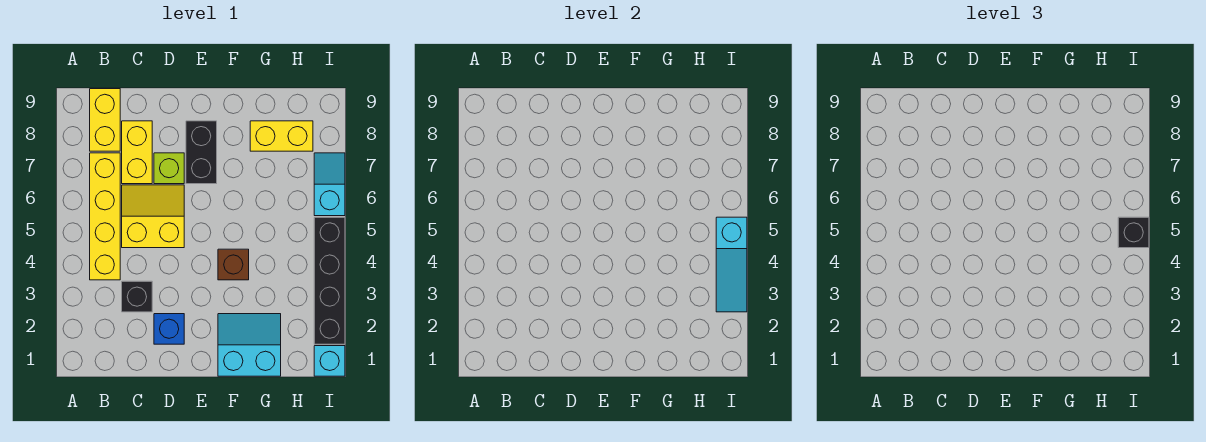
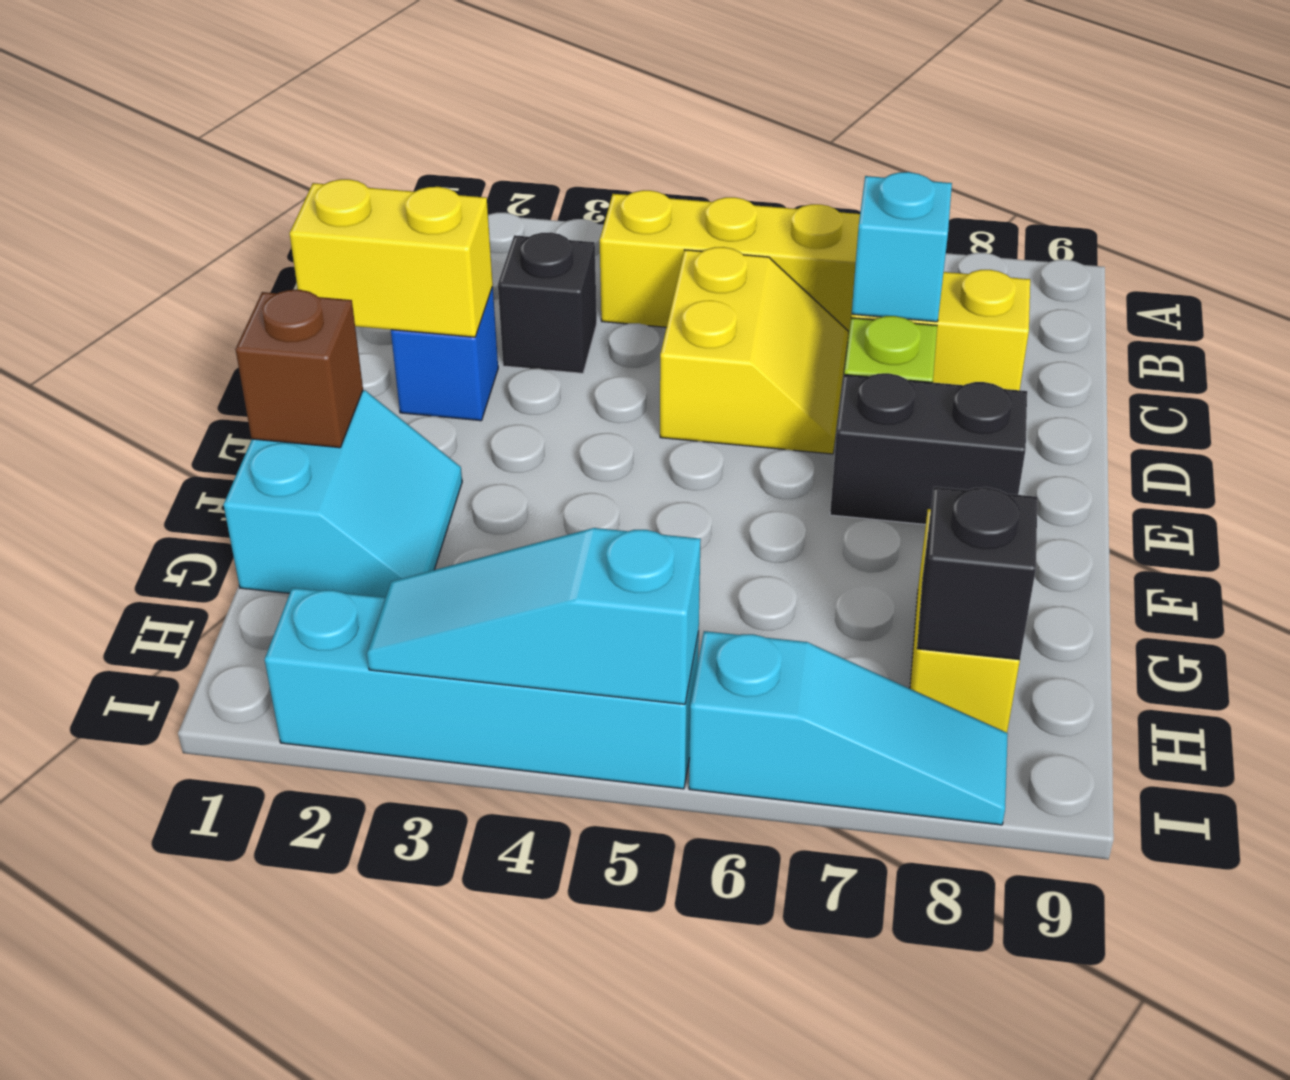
yellow brick B8:B9 level 1 -> yellow brick D1:D2 level 2
brown brick F4 level 1 -> brown brick F1 level 2
cyan brick I1 level 1 -> cyan brick C7 level 2
black brick I2:I5 level 1 -> cyan brick I2:I5 level 1
black brick I5 level 3 -> black brick H8 level 2
cyan slope I6:I7 level 1 top 6 -> cyan slope I6:I8 level 1 top 6

